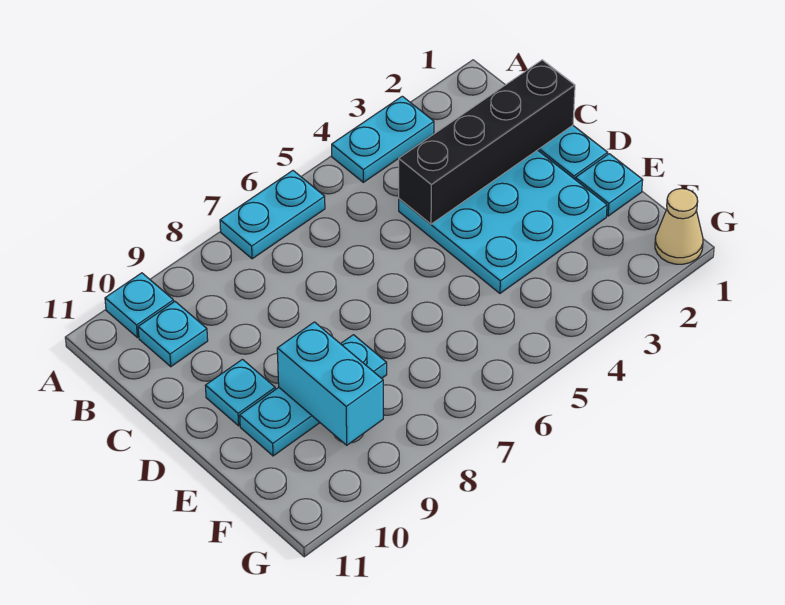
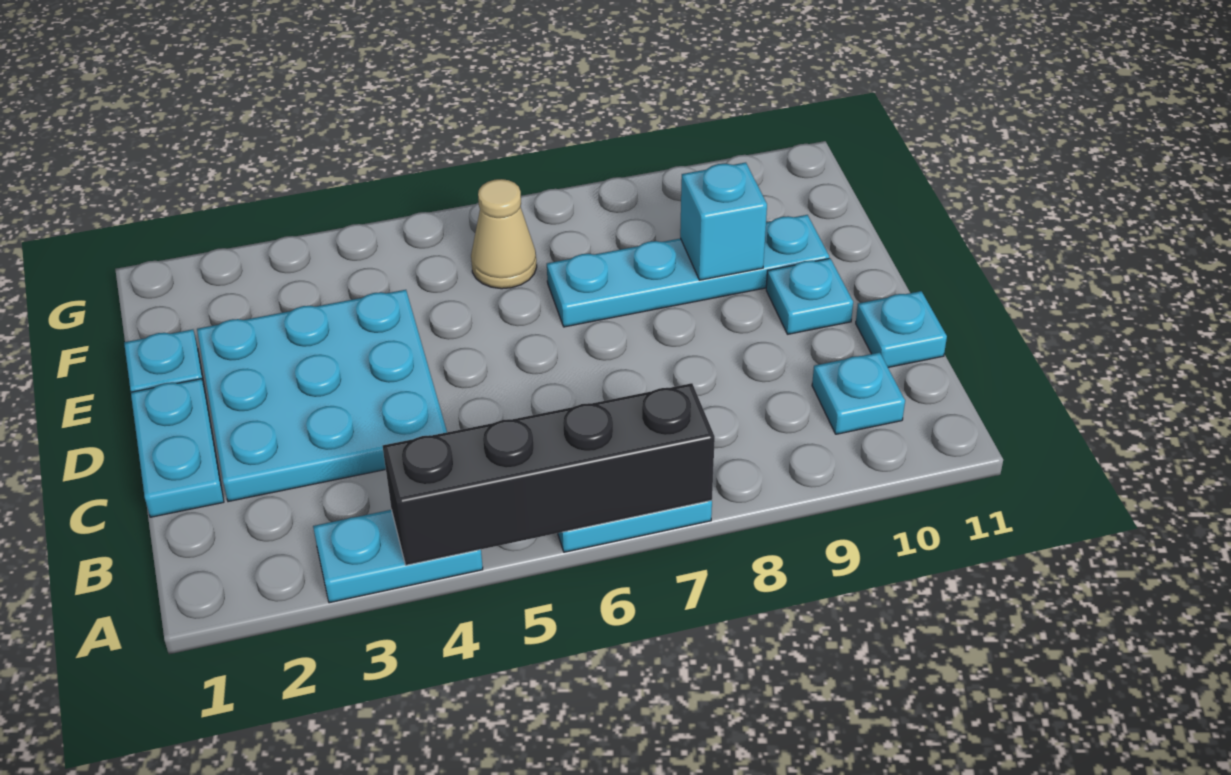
cyan plate A10 level 1 -> cyan plate C11 level 1
black brick C1:C4 level 2 -> black brick A4:A7 level 2
cyan plate E8:E10 level 1 -> cyan plate E7:E10 level 1
cyan brick E9:F9 level 2 -> cyan brick E9 level 2
tan cone G1 level 1 -> tan cone F6 level 1

